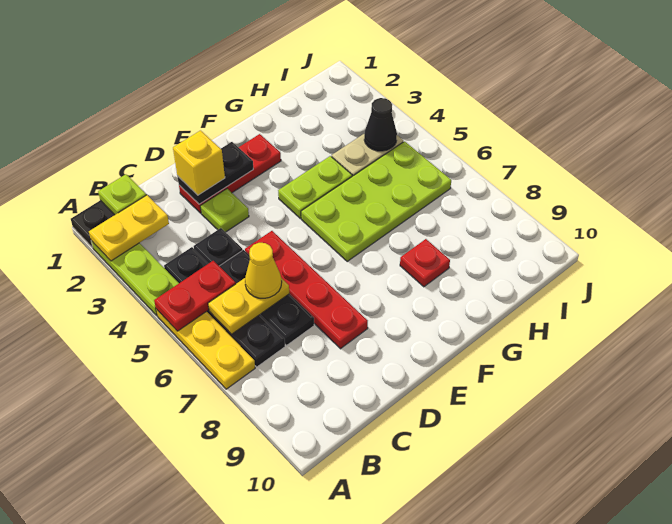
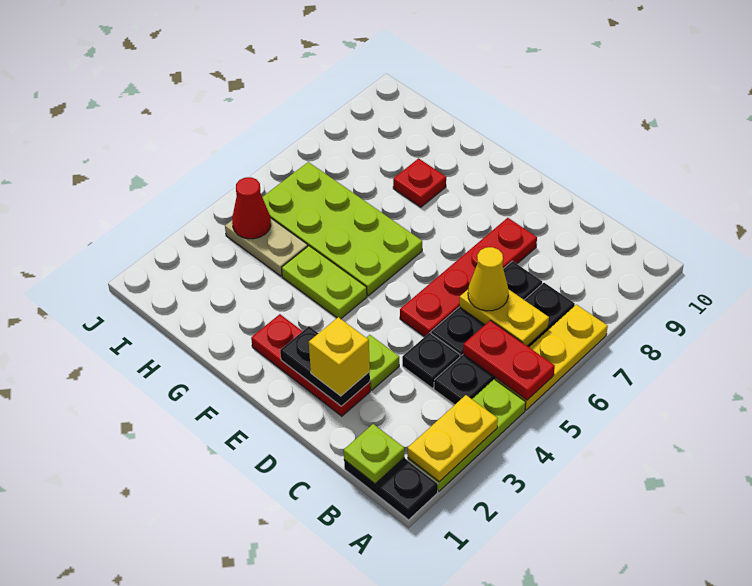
yellow plate A2:B2 level 2 -> yellow plate A2:A3 level 2
black cone I4 level 2 -> red cone I4 level 2

